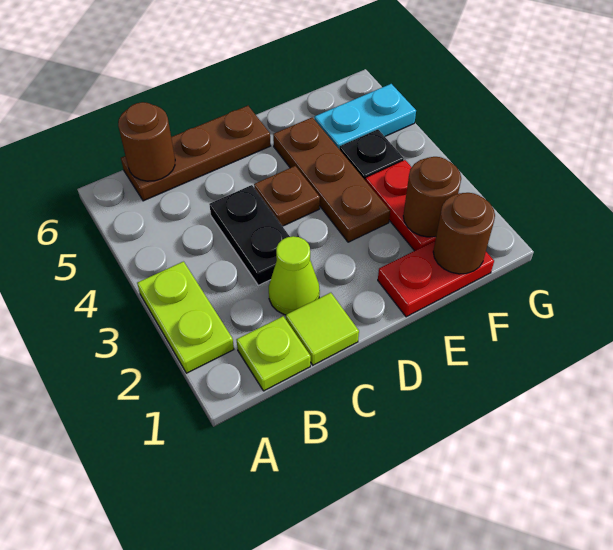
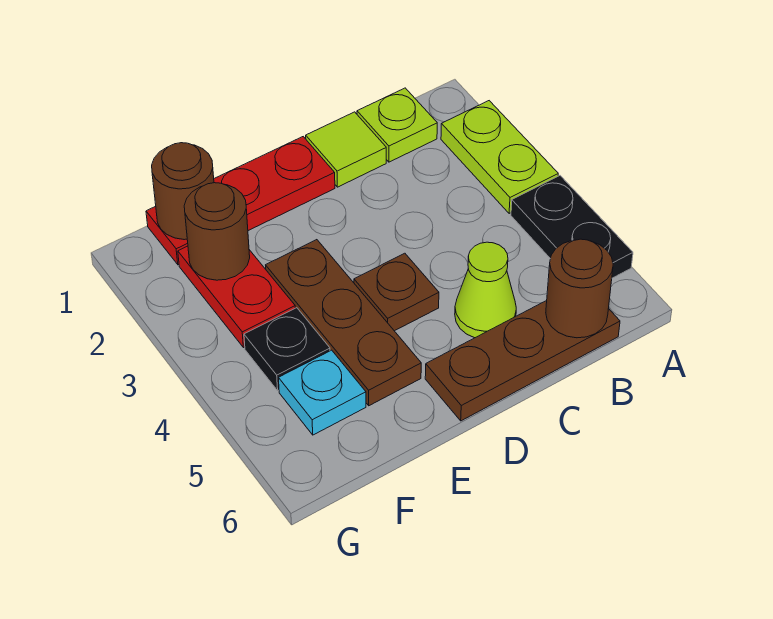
lime cone C2 level 1 -> lime cone C5 level 1
black plate C3:C4 level 1 -> black plate A4:A5 level 1
red plate E1:F1 level 1 -> red plate D1:F1 level 1
cyan plate F5:G5 level 1 -> cyan plate F5 level 1

